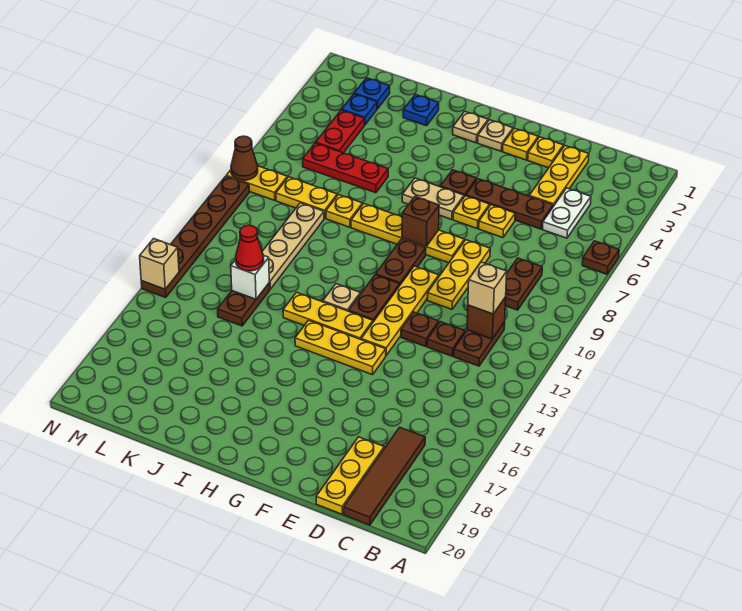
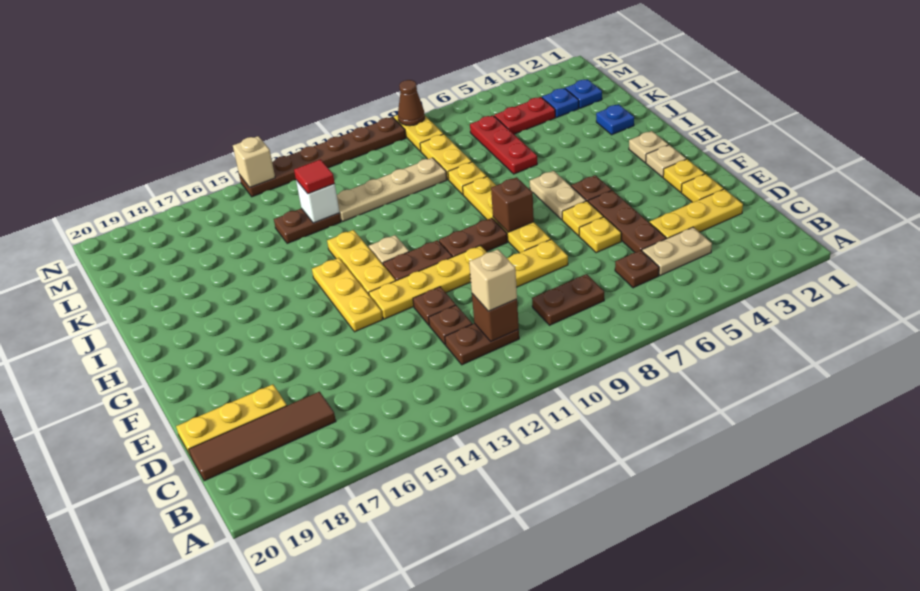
brown plate A6 level 1 -> brown plate C6 level 1
white plate C4:C5 level 1 -> tan plate C4:C5 level 1
red cone K13 level 3 -> red tile K13 level 3

